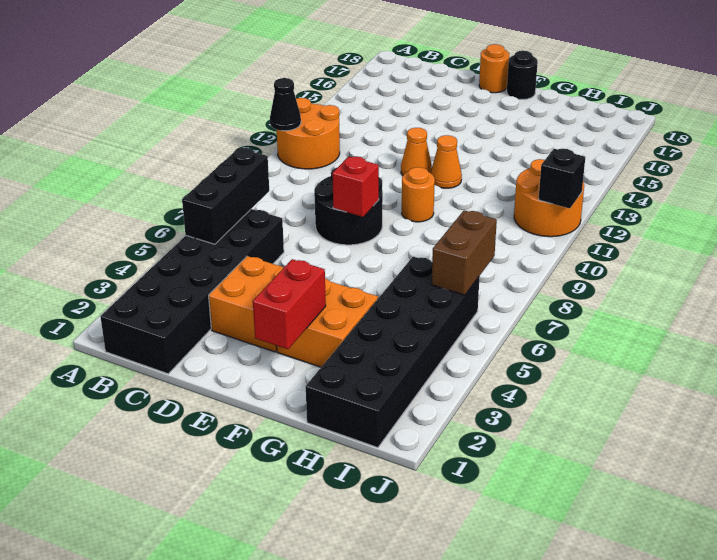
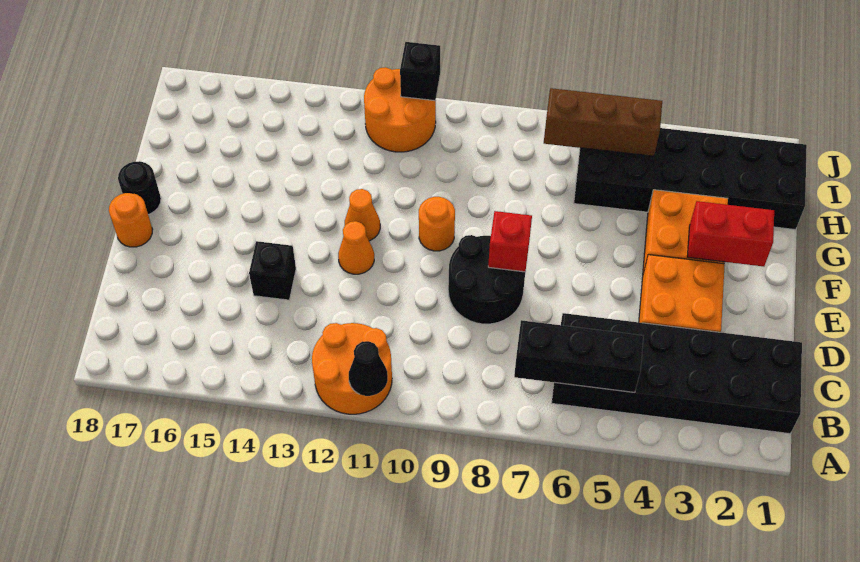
none -> black brick D14 level 1
brown brick I6:I7 level 2 -> brown brick I5:I7 level 2

